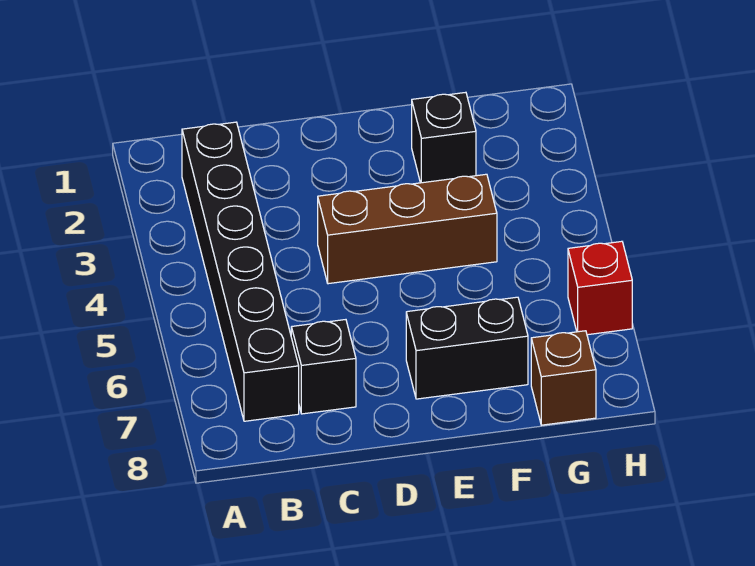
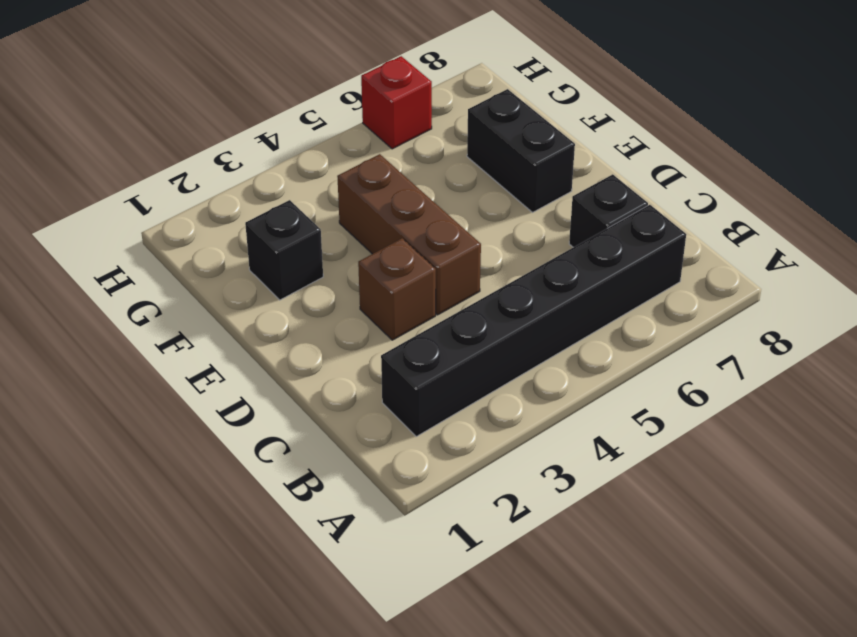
brown brick G8 level 1 -> brown brick D3 level 1

